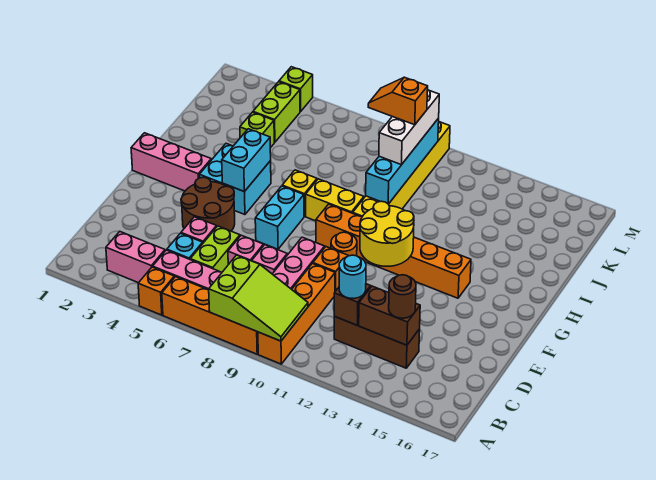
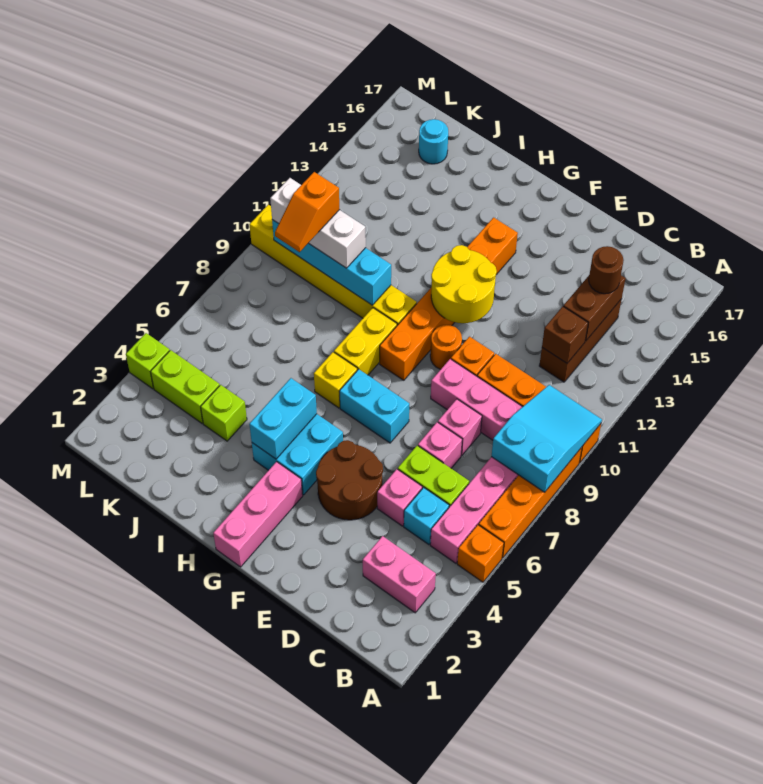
lime slope A8:B10 level 2 top 8 -> cyan slope A8:B10 level 2 top 8
pink brick B3:B4 level 1 -> pink brick B3:C3 level 1
cyan round brick C12 level 3 -> cyan round brick K16 level 1
cyan brick G5:H5 level 2 -> cyan brick H4:H5 level 2

